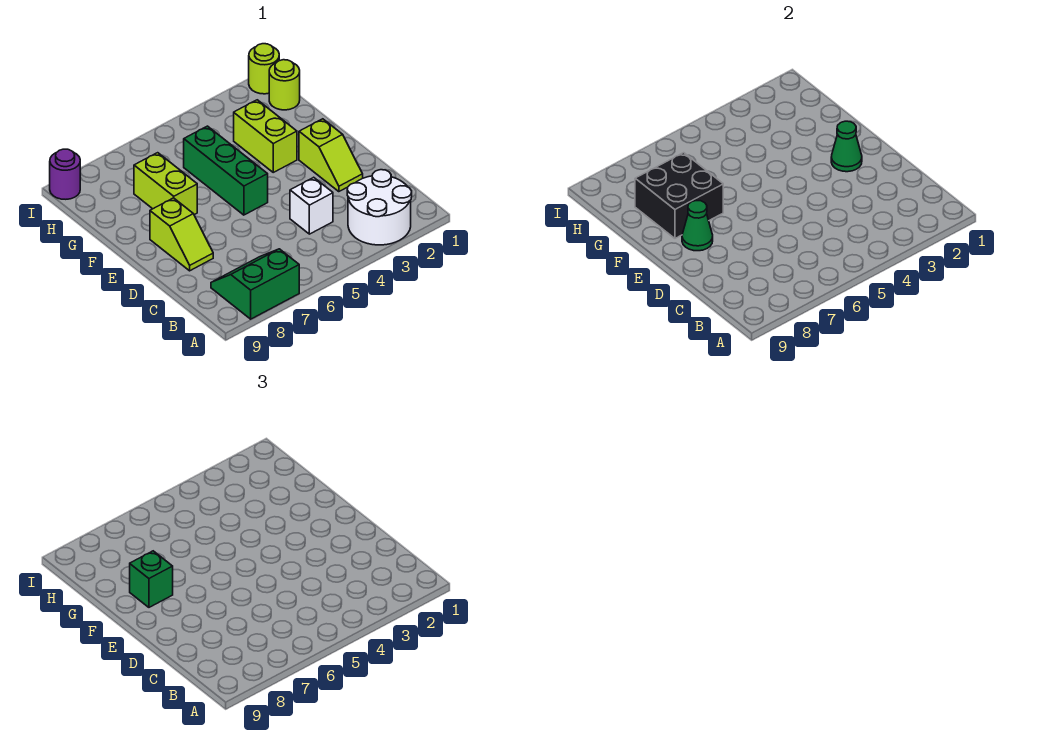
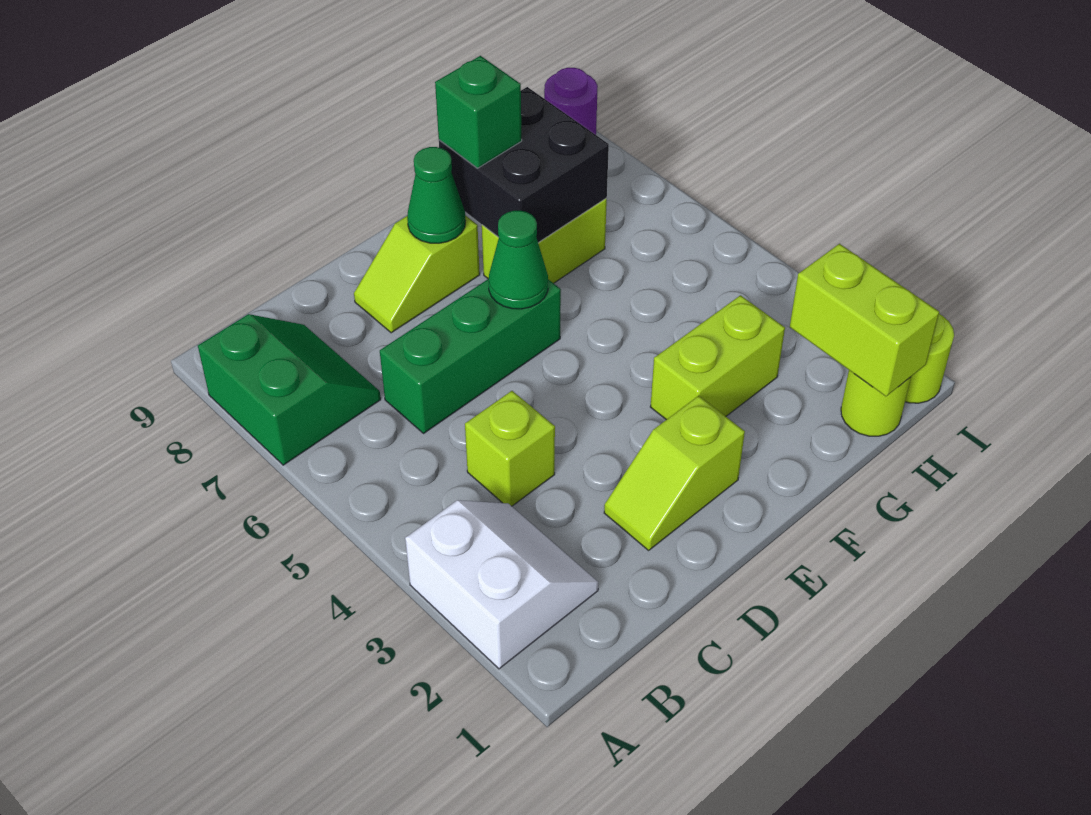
white round brick A2:B3 level 1 -> white slope A2:B3 level 1 top A
white brick C4 level 1 -> lime brick C4 level 1
green cone E2 level 2 -> green cone E6 level 2
green brick E5:G5 level 1 -> green brick C6:E6 level 1
none -> lime brick H1:H2 level 2

